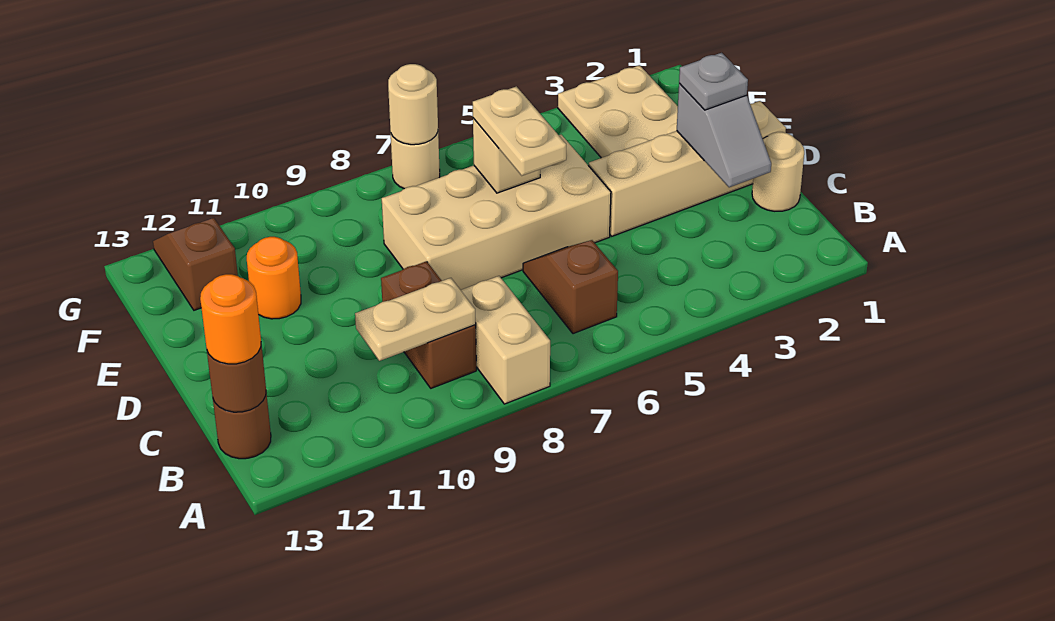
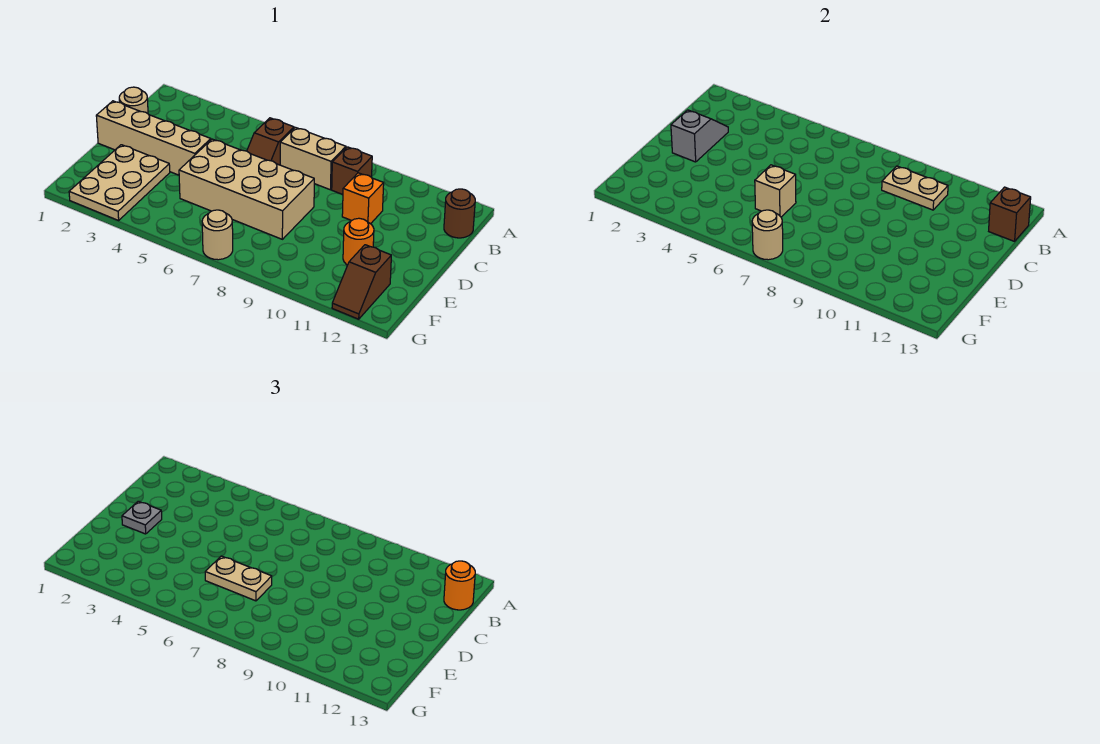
tan brick A8:B8 level 1 -> tan brick B7:B8 level 1
brown brick B9:C9 level 1 -> brown brick B9 level 1
brown round brick B13 level 2 -> brown brick B13 level 2
none -> orange brick C10 level 1
tan plate D6:E6 level 3 -> tan plate E6:E7 level 3

